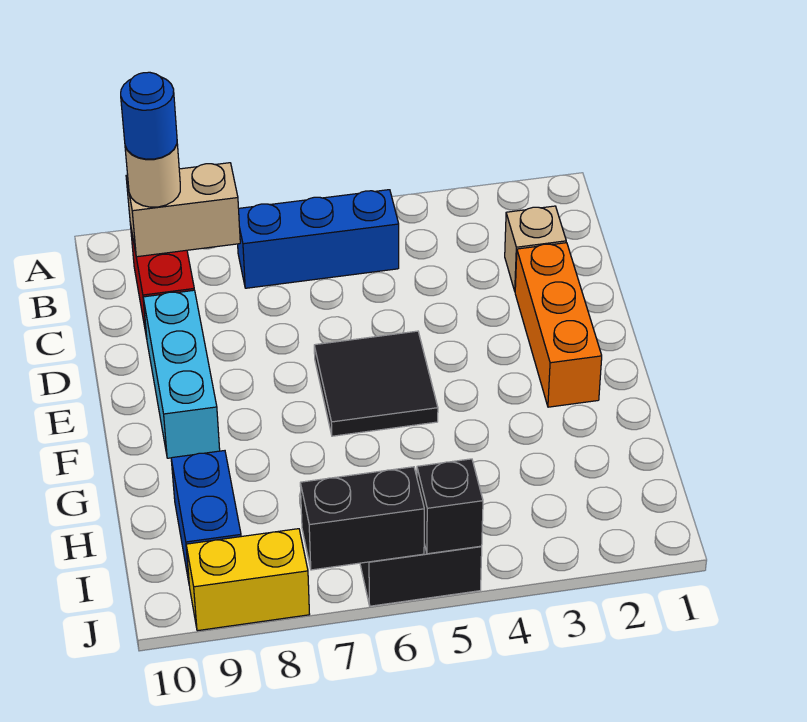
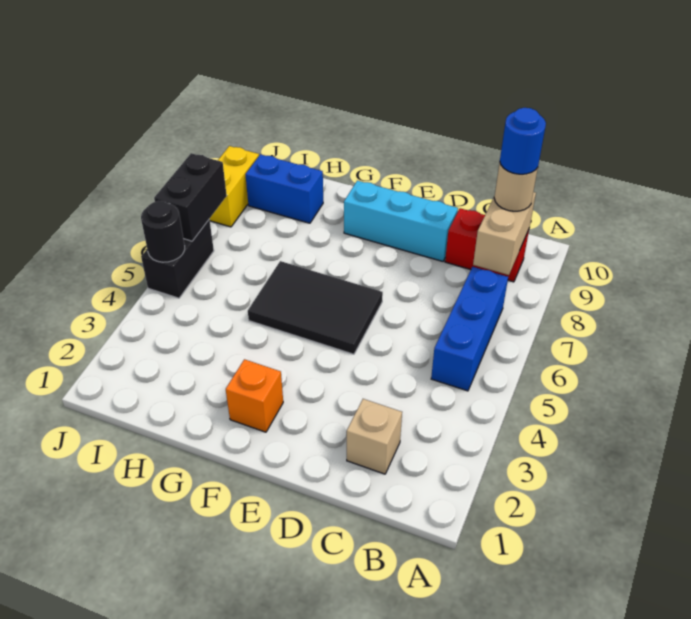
orange brick D2:F2 level 1 -> orange brick F2 level 1
black tile E5:F6 level 1 -> black tile E5:G6 level 1
black brick J5 level 2 -> black round brick J5 level 2

